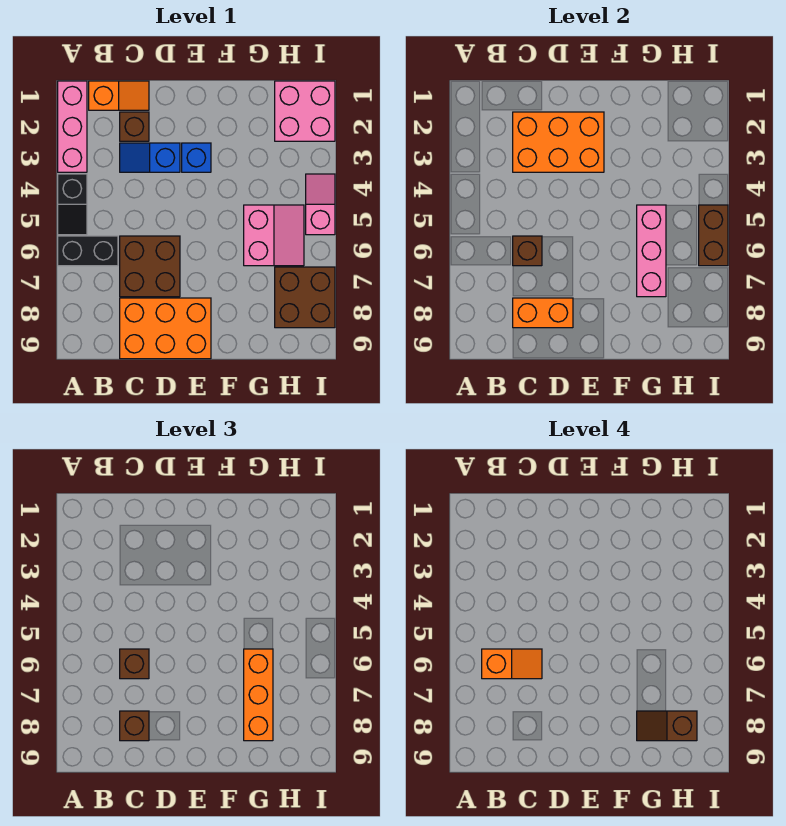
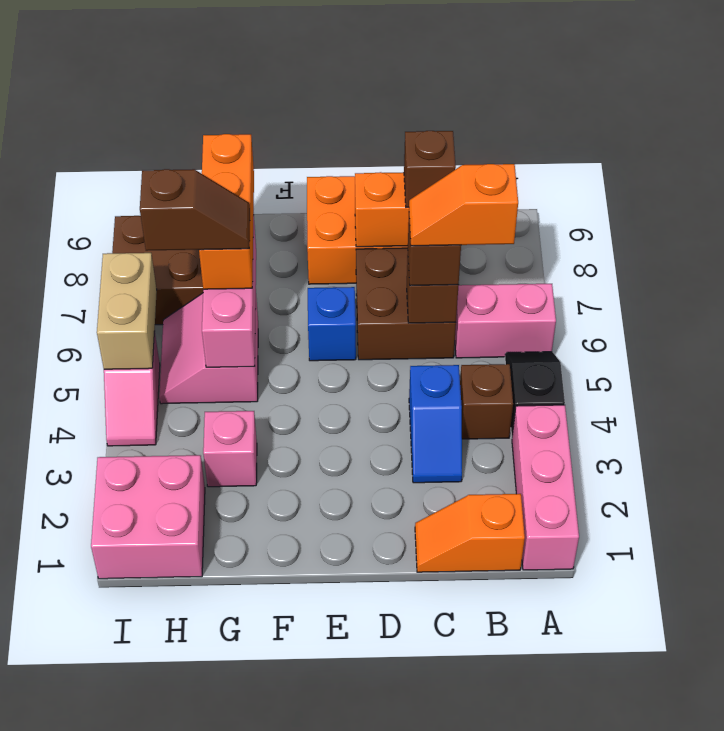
black brick A6:B6 level 1 -> pink brick A6:B6 level 1
brown brick C2 level 1 -> brown brick B4 level 1
orange brick C2:E3 level 2 -> none
blue slope C3:D3 level 1 top D -> blue slope C3:C4 level 1 top 4
blue brick E3 level 1 -> blue brick E6 level 1
none -> pink brick G3 level 1
brown slope G8:H8 level 4 top H -> brown slope G6:H6 level 4 top H
brown brick I5:I6 level 2 -> tan brick I5:I6 level 2

